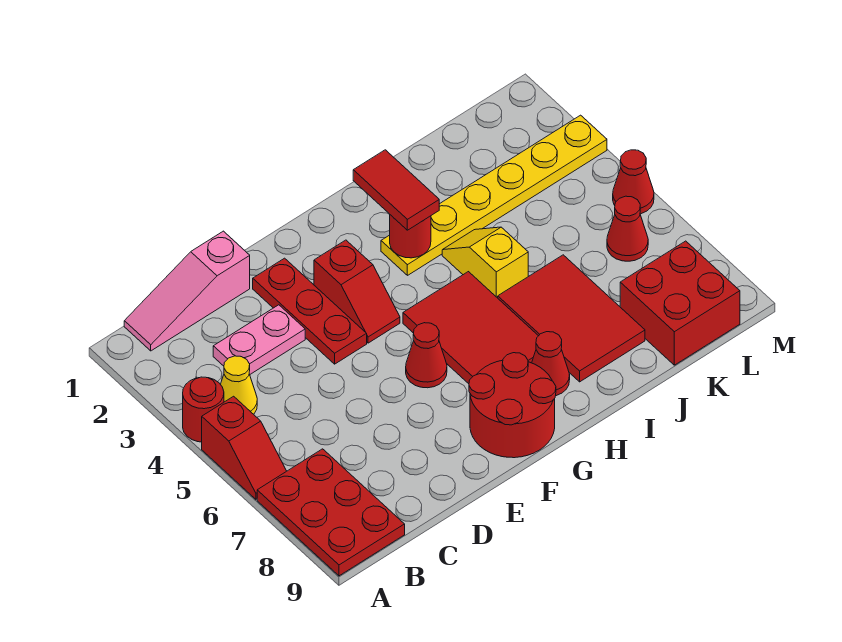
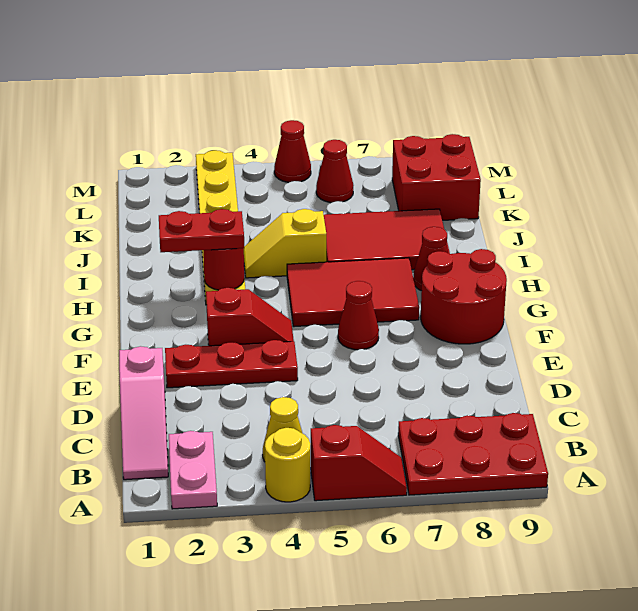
red round brick A4 level 1 -> yellow round brick A4 level 1
pink plate C3:D3 level 1 -> pink plate A2:B2 level 1
red tile H2:H3 level 3 -> red plate H2:H3 level 3

